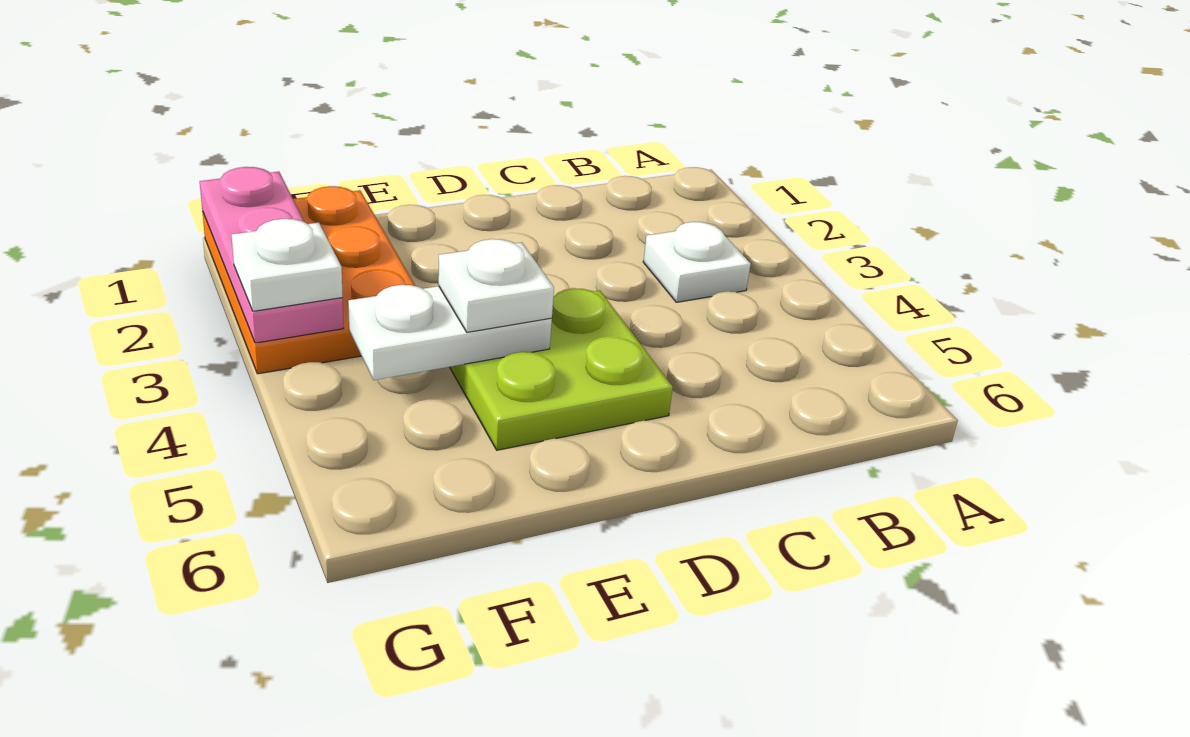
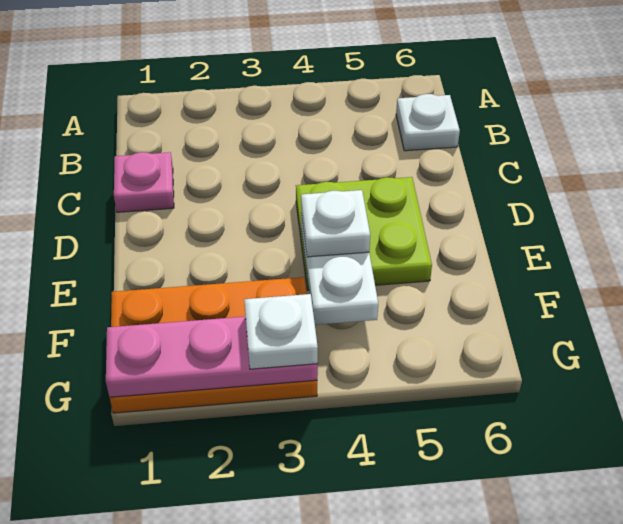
white plate B3 level 1 -> white plate B6 level 1
none -> pink plate C1 level 1

